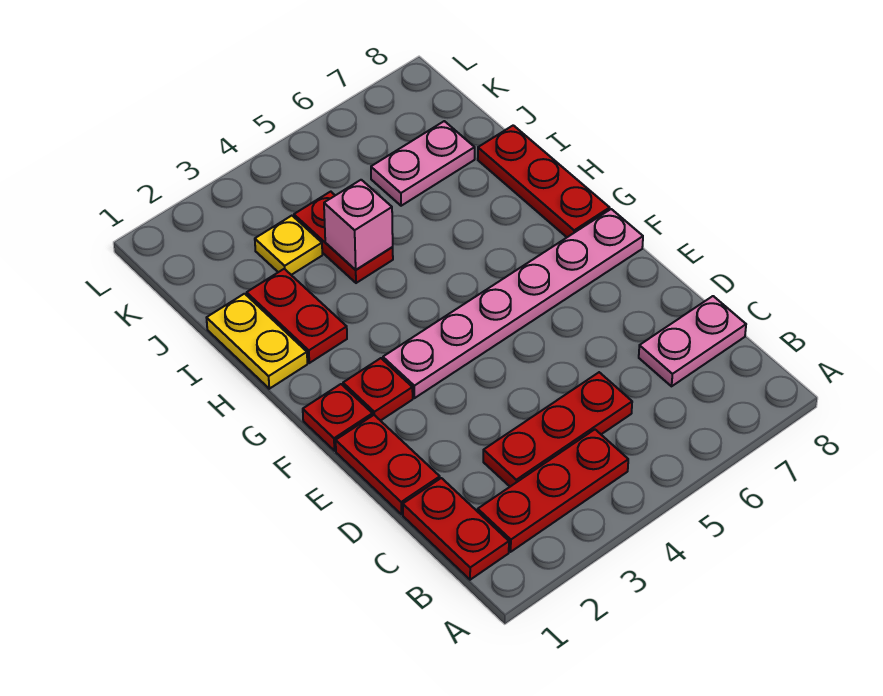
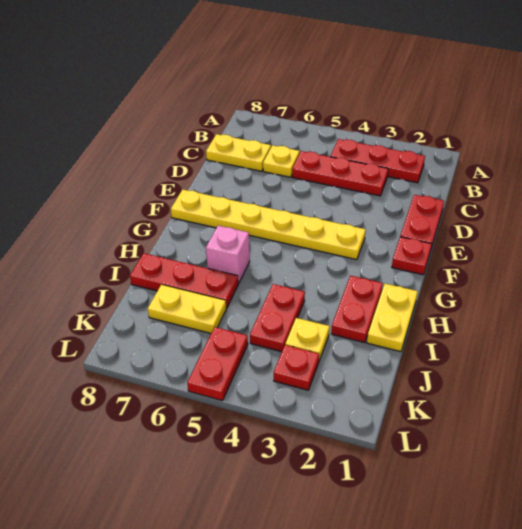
red plate B1:C1 level 1 -> red plate K5:L5 level 1
none -> yellow plate C6 level 1
pink plate C7:C8 level 1 -> yellow plate C7:C8 level 1
red plate F2 level 1 -> red plate K3 level 1
pink plate F3:F8 level 1 -> yellow plate F3:F8 level 1
red plate G8:I8 level 1 -> red plate I6:I8 level 1
pink brick I4 level 2 -> pink brick H6 level 1
pink plate J6:J7 level 1 -> yellow plate J6:J7 level 1

